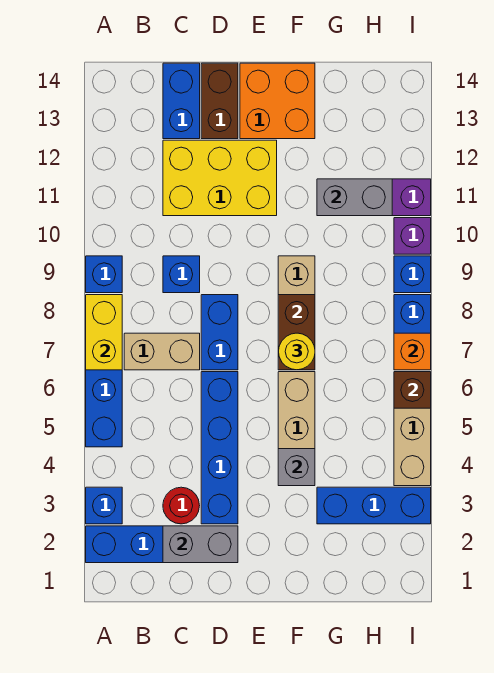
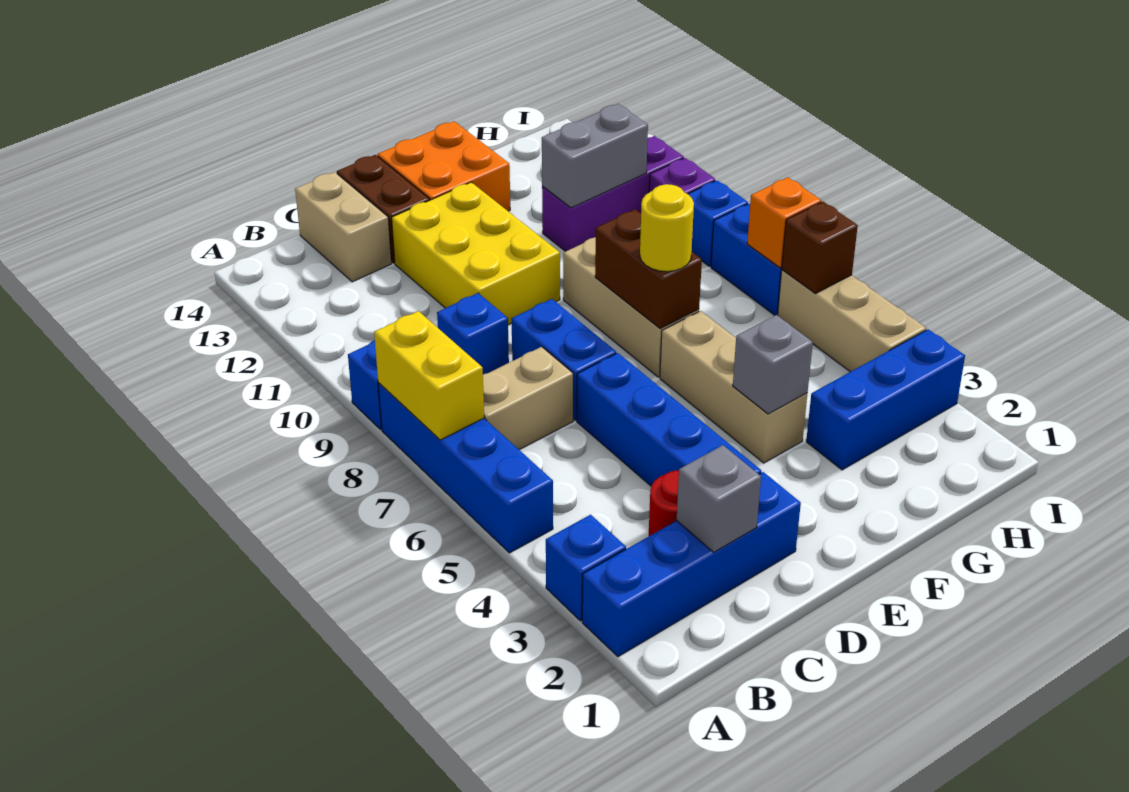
grey brick C2:D2 level 2 -> grey brick C2 level 2
yellow brick C11:E12 level 1 -> yellow brick D10:E12 level 1
blue brick C13:C14 level 1 -> tan brick C13:C14 level 1

